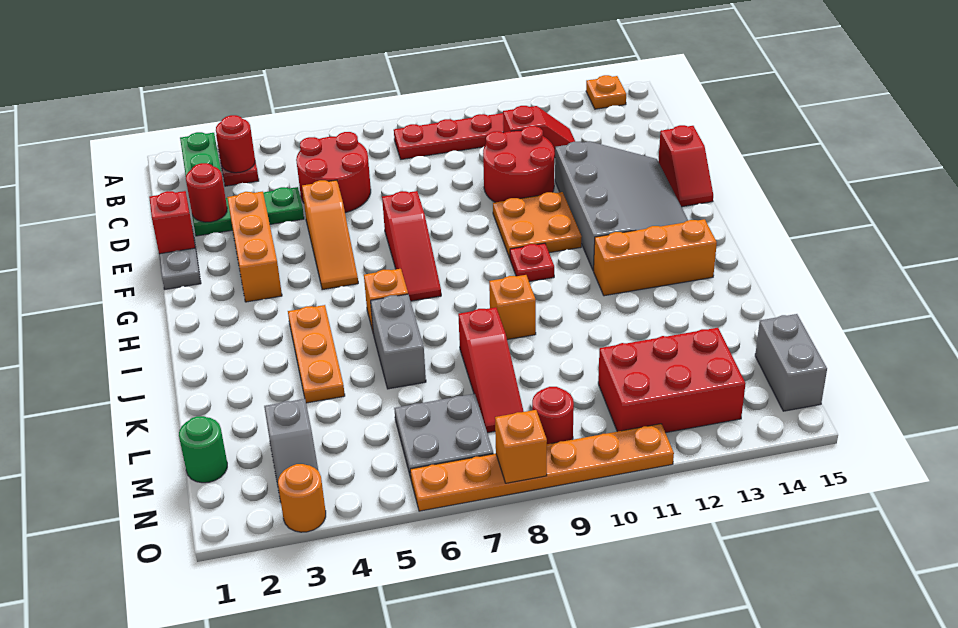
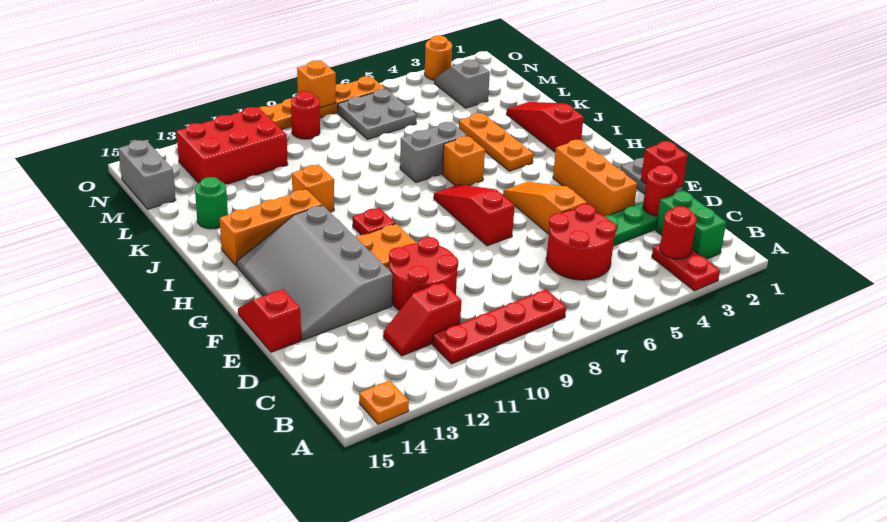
grey brick J6:K6 level 1 -> grey brick J6:J7 level 1
orange brick J9 level 1 -> orange brick J11 level 1
red slope K8:M8 level 1 top K -> red slope I2:K2 level 1 top I
green round brick M1 level 1 -> green round brick K14 level 1

